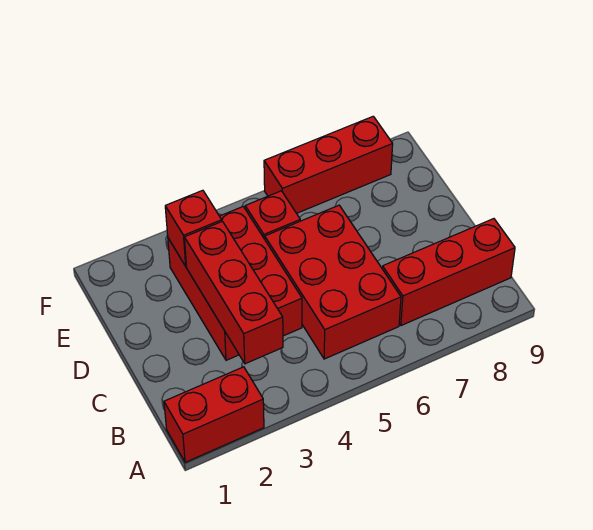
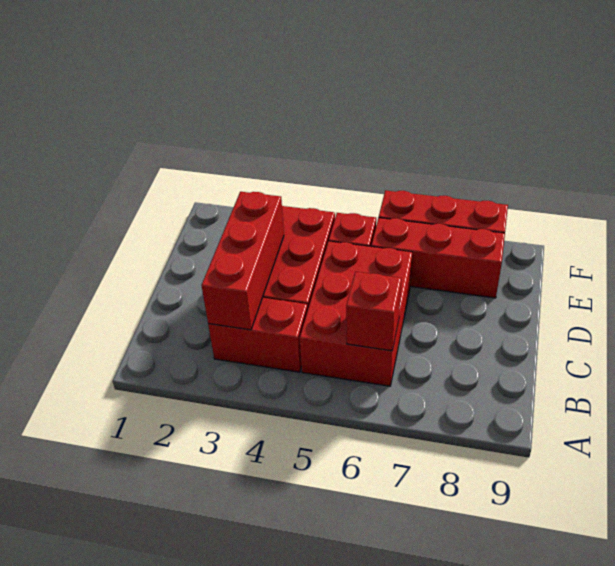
red brick A1:A2 level 1 -> red brick B3:B4 level 1
red brick B7:B9 level 1 -> red brick E6:E8 level 1
red brick E3 level 2 -> red brick B6 level 2

